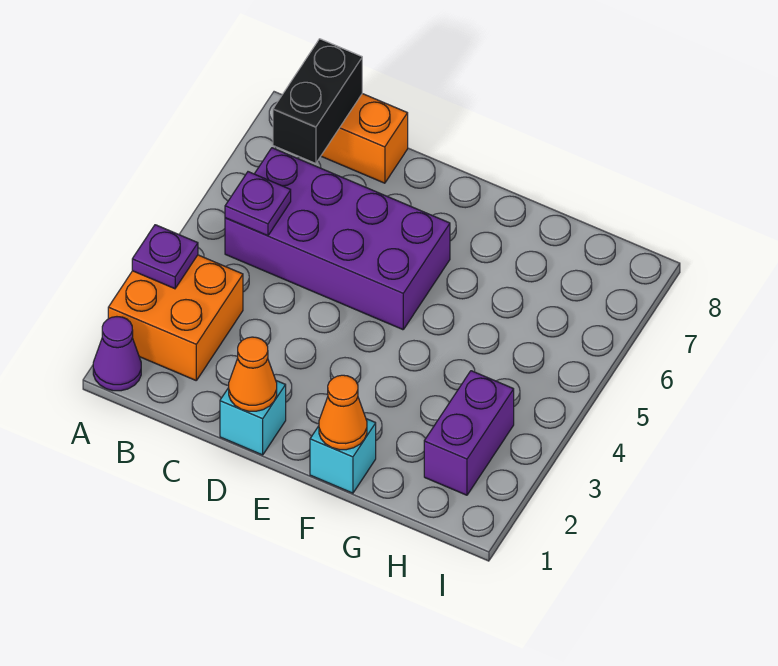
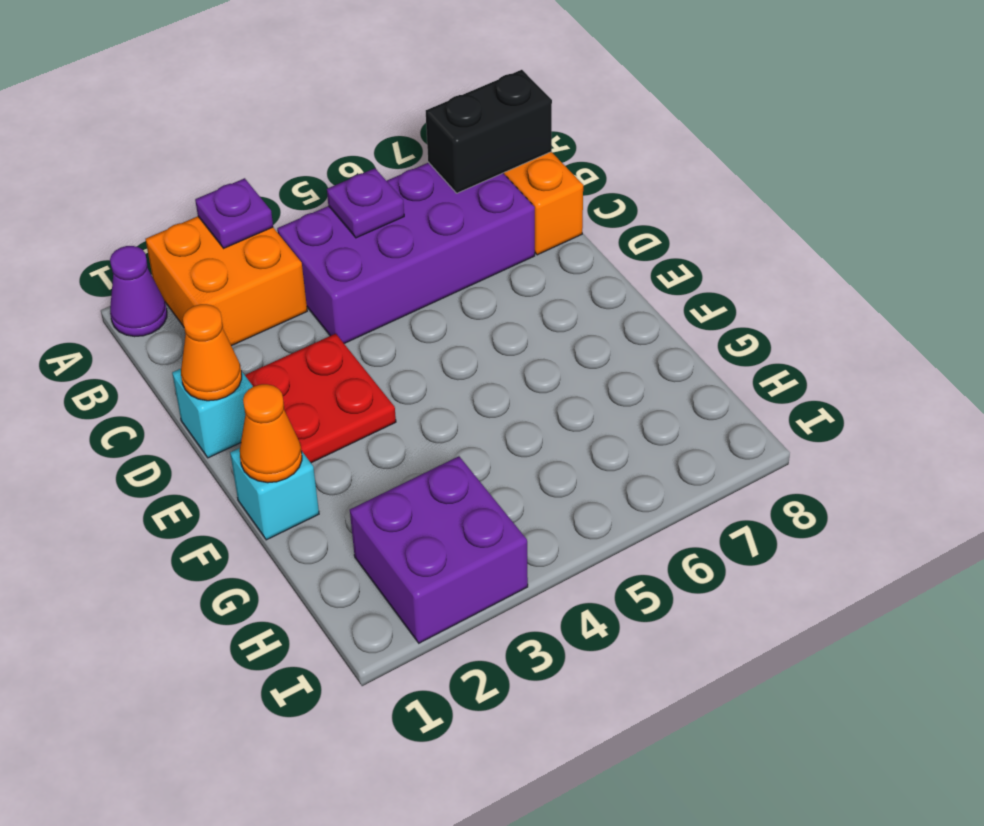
purple brick B5:E6 level 1 -> purple brick B4:C7 level 1
none -> red plate D2:E3 level 1
purple brick H2:H3 level 1 -> purple brick H2:I3 level 1

